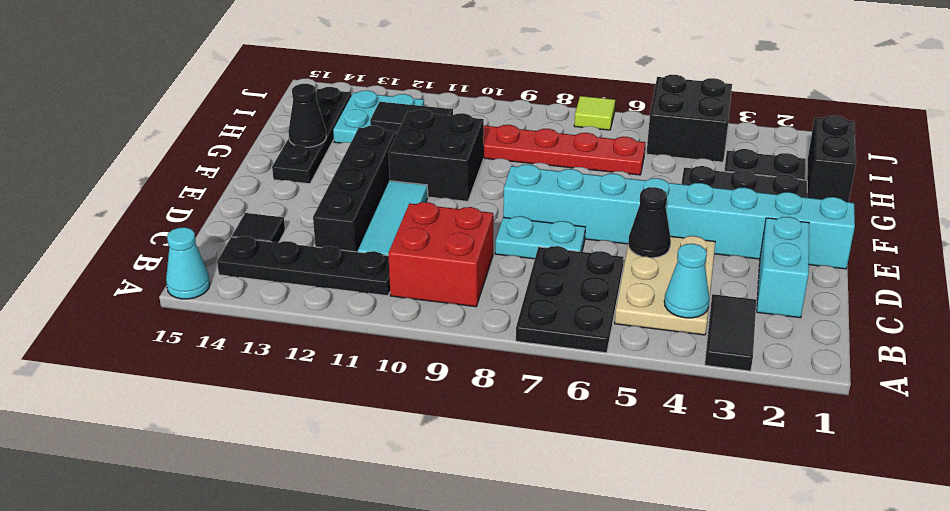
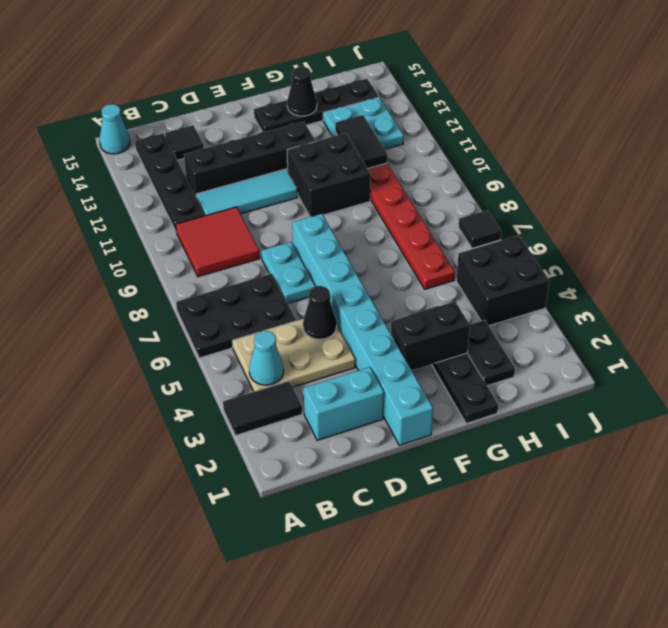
red brick B9:C10 level 1 -> red tile B9:C10 level 1
black brick G1:H1 level 2 -> black brick F3:G3 level 2
lime tile J7 level 1 -> black tile J7 level 1

